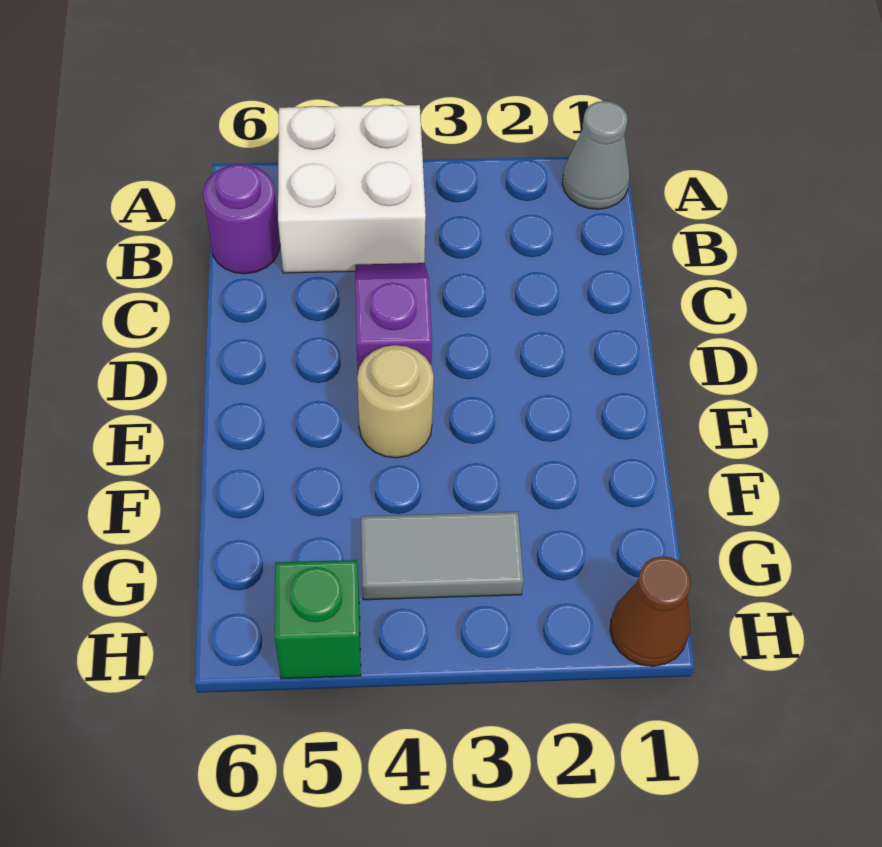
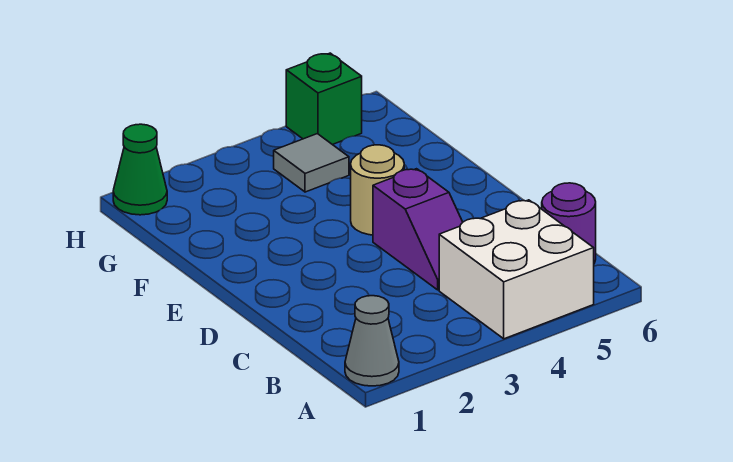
grey tile G3:G4 level 1 -> grey tile G4 level 1
brown cone H1 level 1 -> green cone H1 level 1

